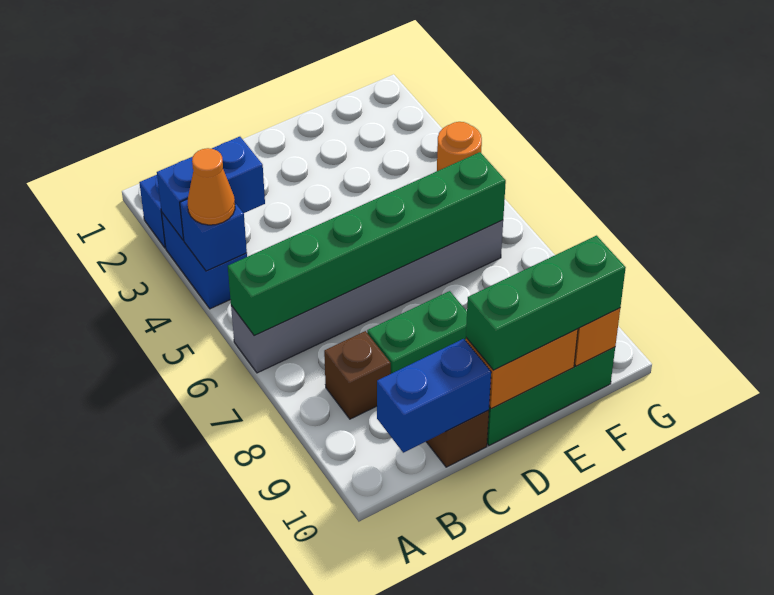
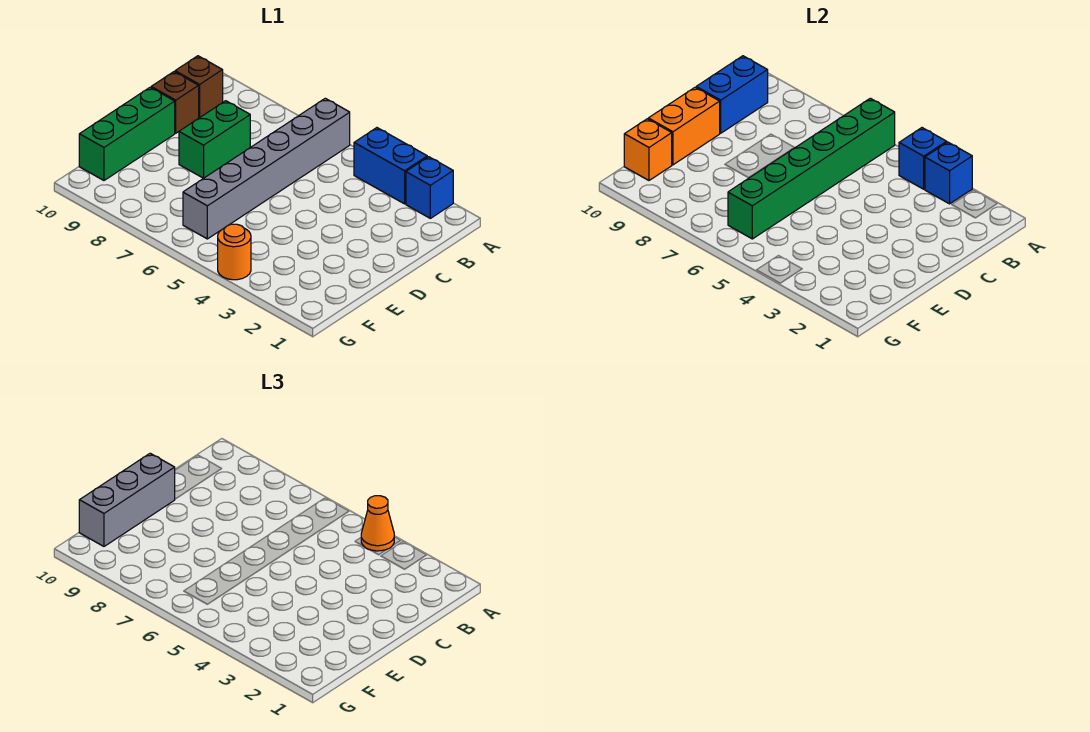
blue brick A3:B3 level 2 -> blue brick A3 level 2
brown brick B8 level 1 -> brown brick B10 level 1
green brick D10:F10 level 3 -> grey brick D10:F10 level 3

